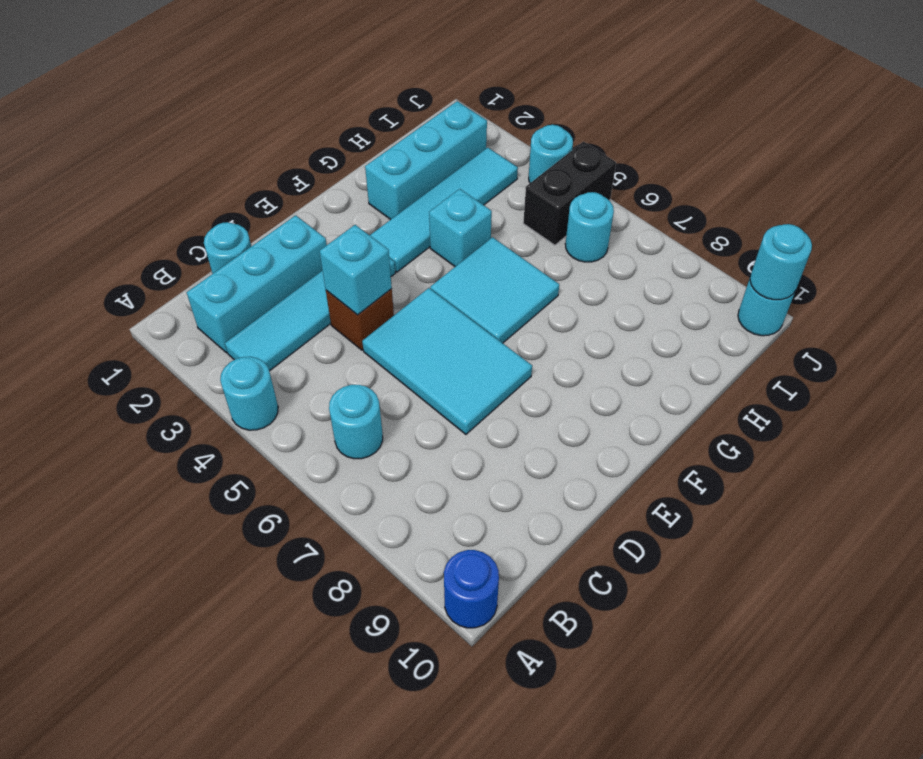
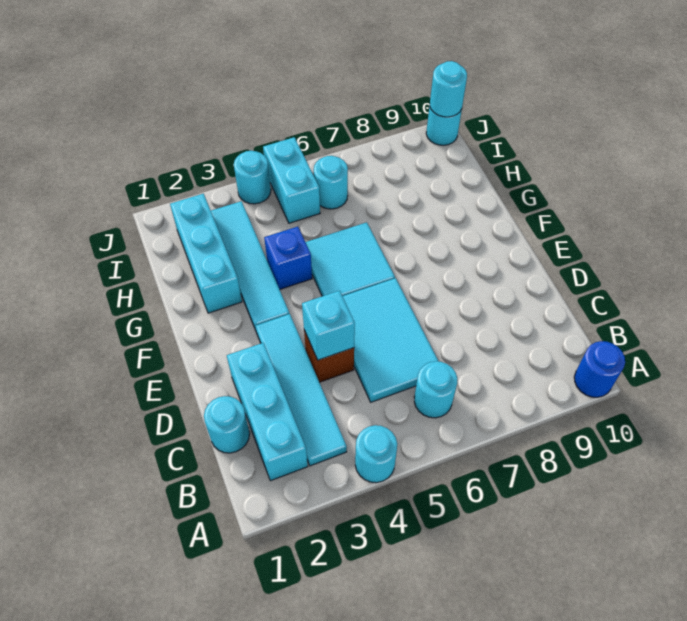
cyan tile D5:E7 level 1 -> cyan tile C5:E6 level 1
cyan brick G4 level 1 -> blue brick G4 level 1
black brick I5:J5 level 1 -> cyan brick I5:J5 level 1

